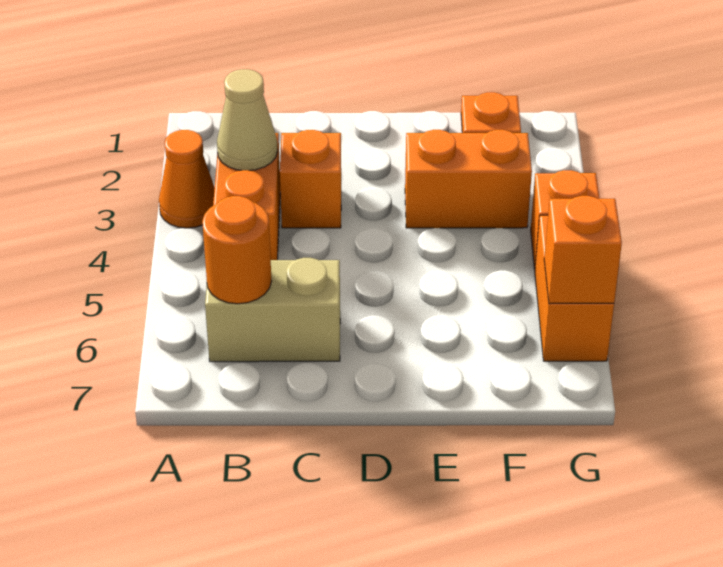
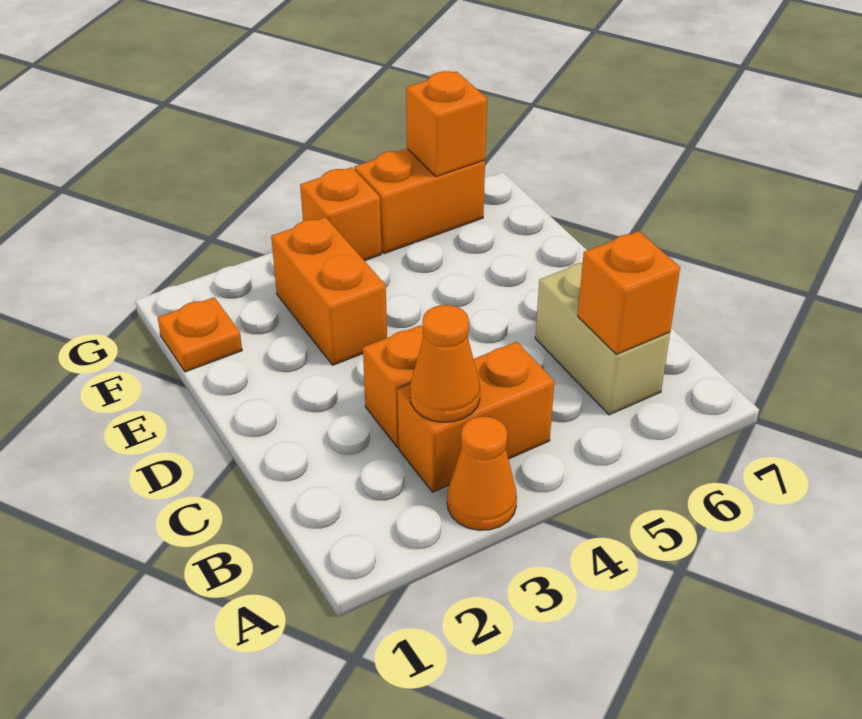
tan cone B3 level 2 -> orange cone B3 level 2
orange round brick B6 level 2 -> orange brick B6 level 2

